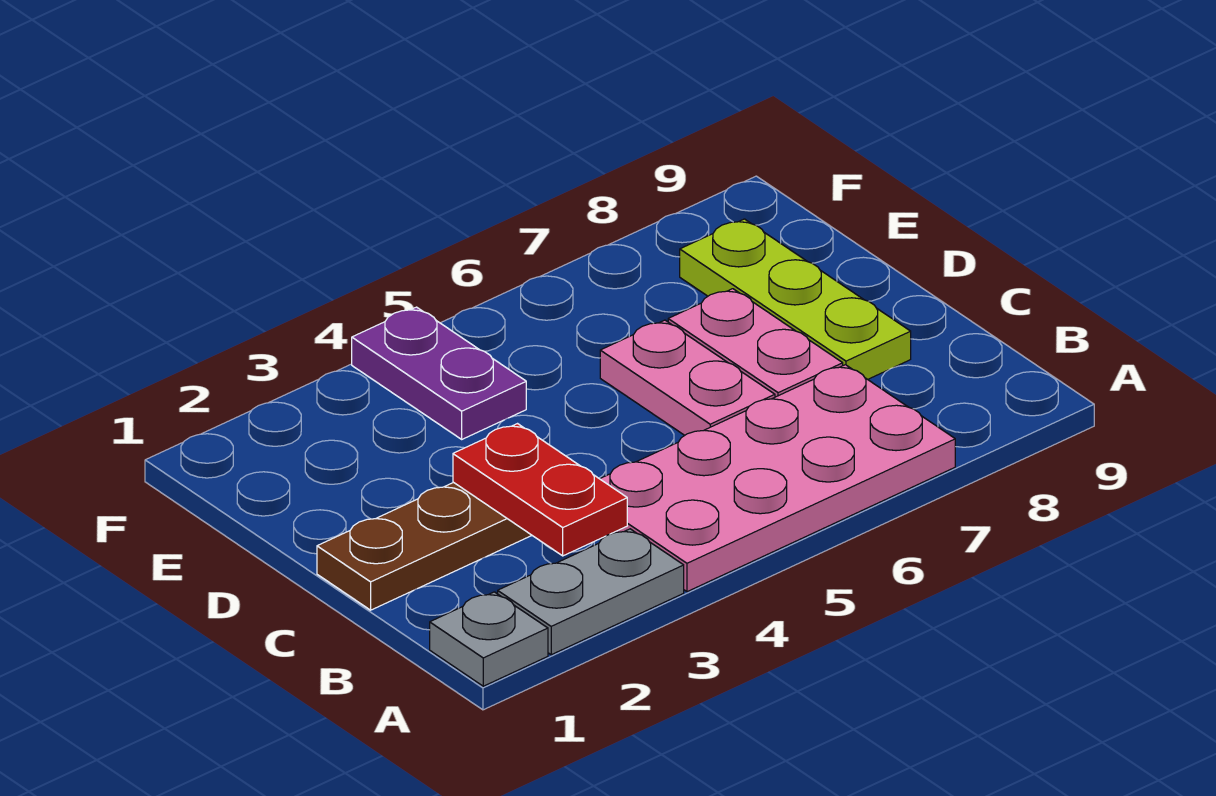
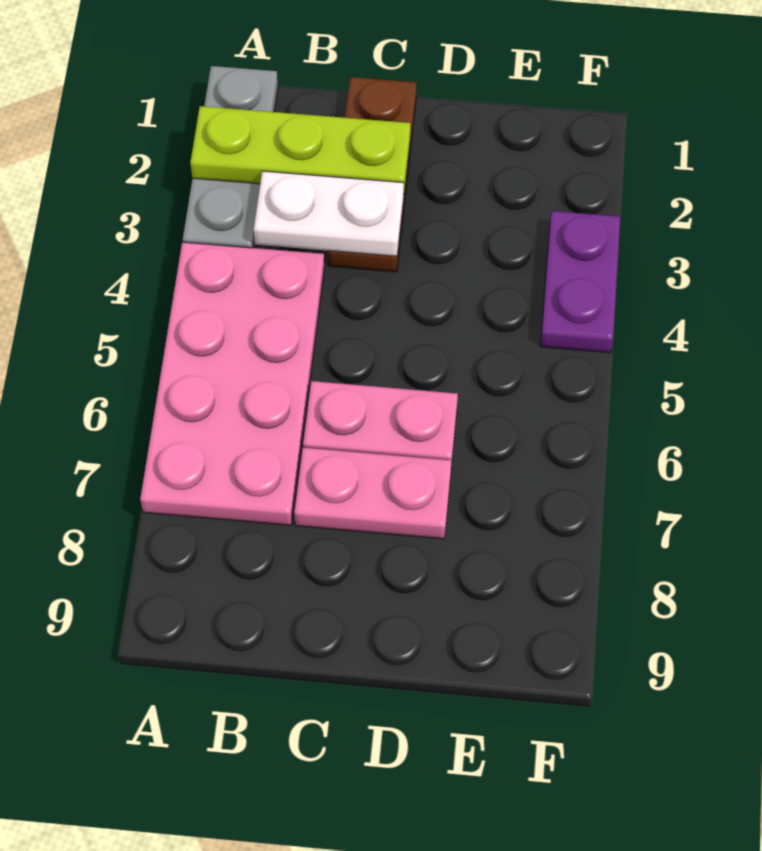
red plate B3:C3 level 2 -> white plate B3:C3 level 2
lime plate C8:E8 level 1 -> lime plate A2:C2 level 2
purple plate E4:F4 level 1 -> purple plate F3:F4 level 1

